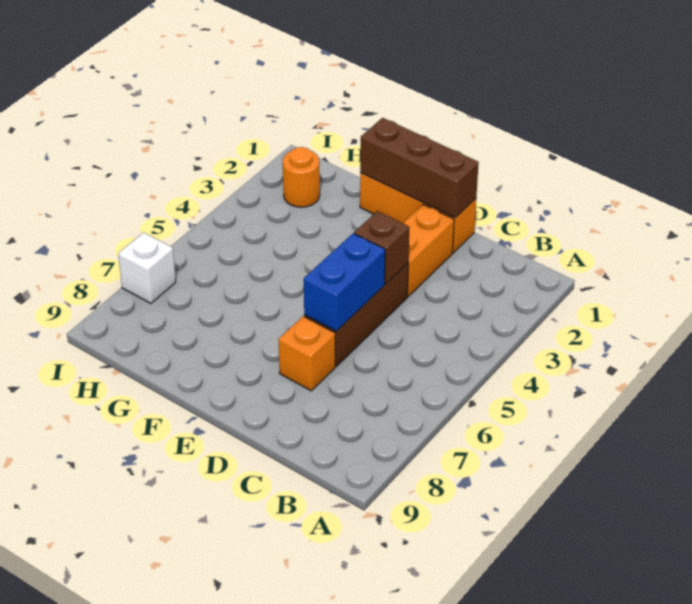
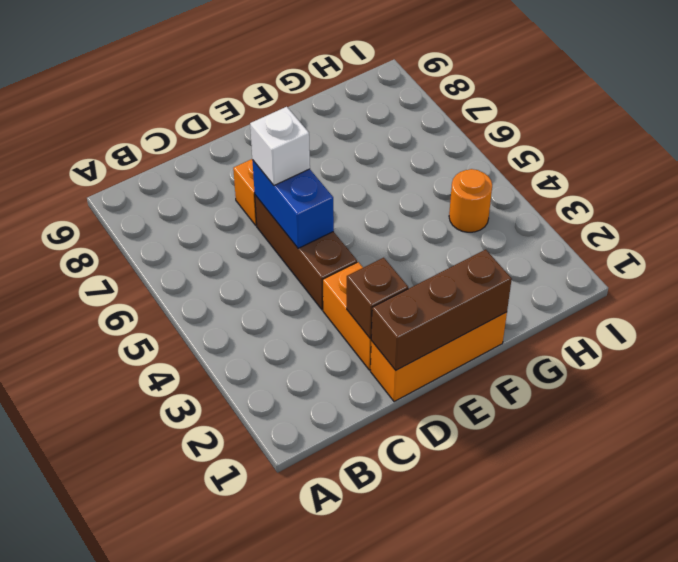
brown brick D4 level 2 -> brown brick D2 level 2
orange round brick H2 level 1 -> orange round brick H4 level 1
white brick I7 level 1 -> white brick D6 level 3

